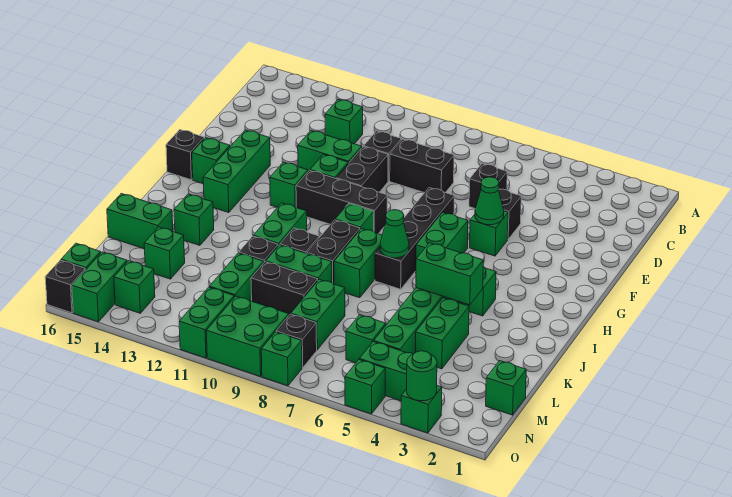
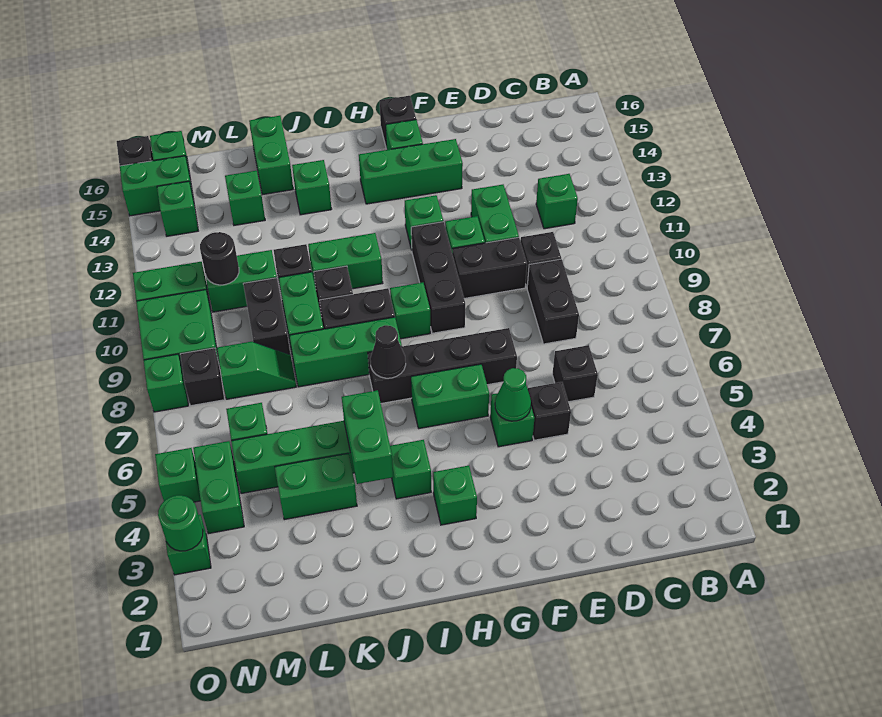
green cone I7 level 2 -> black cone I7 level 2
green brick I8:J8 level 1 -> green brick I8:K8 level 1
green brick L8:M8 level 1 -> green slope L8:M8 level 1 top M
green brick M1 level 1 -> green brick H3 level 1
none -> black round brick M11 level 2

